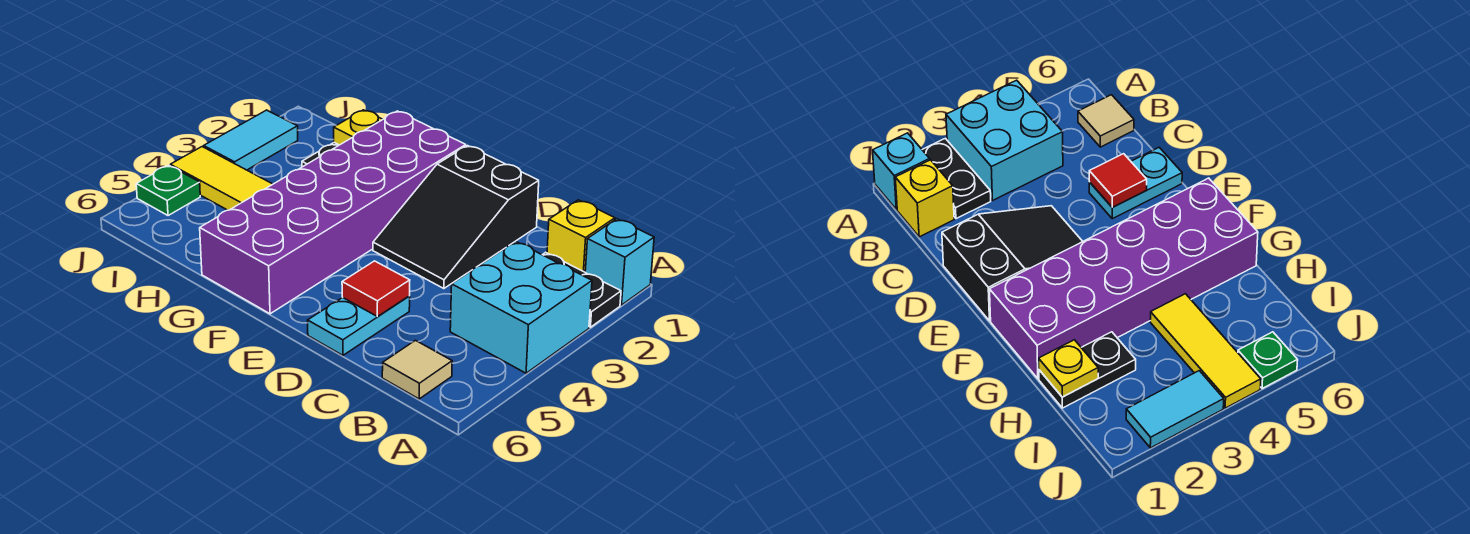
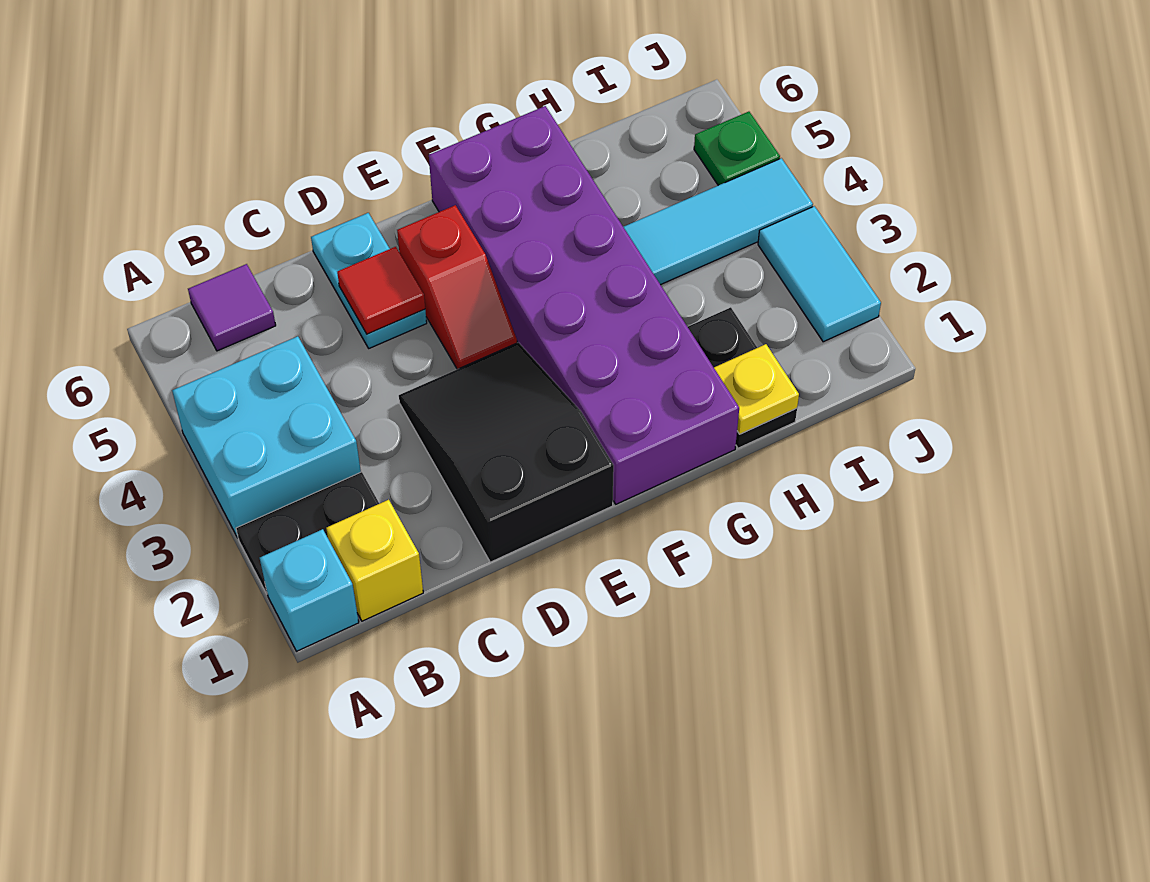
tan tile B6 level 1 -> purple tile B6 level 1
none -> red slope E4:E5 level 1 top 5
yellow tile H4:J4 level 1 -> cyan tile H4:J4 level 1

